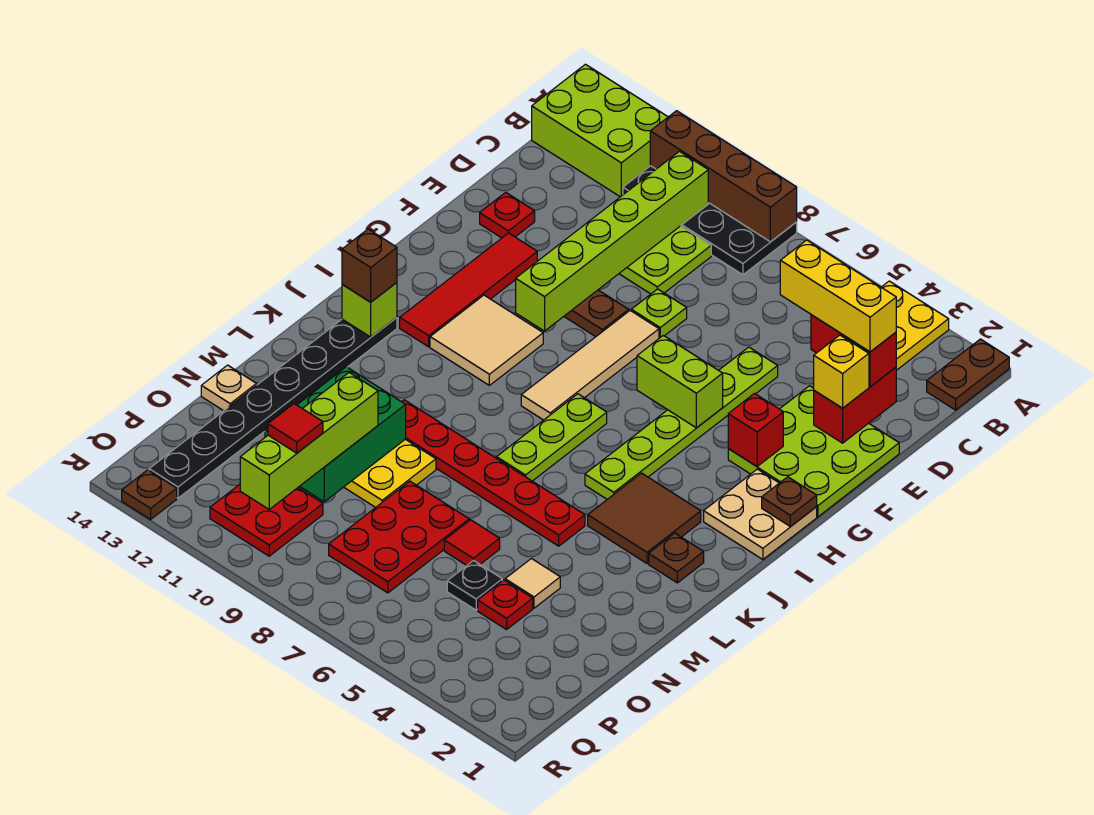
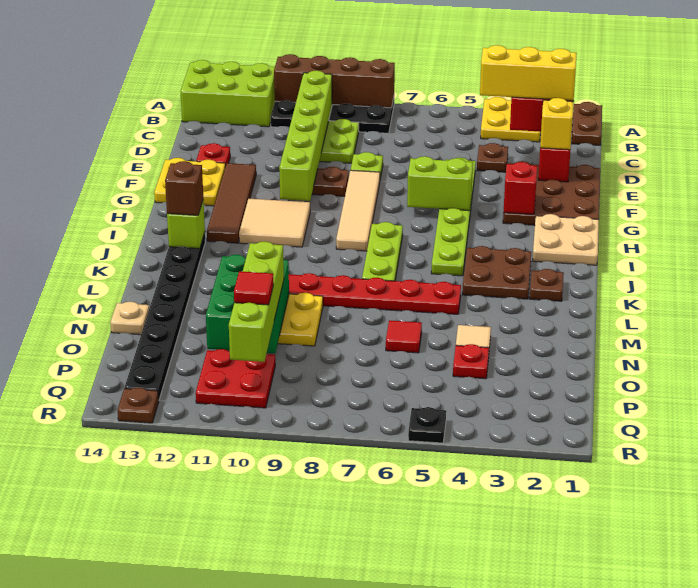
lime plate E1:G3 level 1 -> brown plate E1:G3 level 1
red tile F12:I12 level 1 -> brown tile F12:I12 level 1
none -> yellow plate F13:G14 level 1
brown plate H1 level 2 -> brown plate D4 level 1
brown tile J3:K4 level 1 -> brown plate J3:K4 level 1
red plate N7:P8 level 1 -> none
black plate O5 level 1 -> black plate R5 level 1

